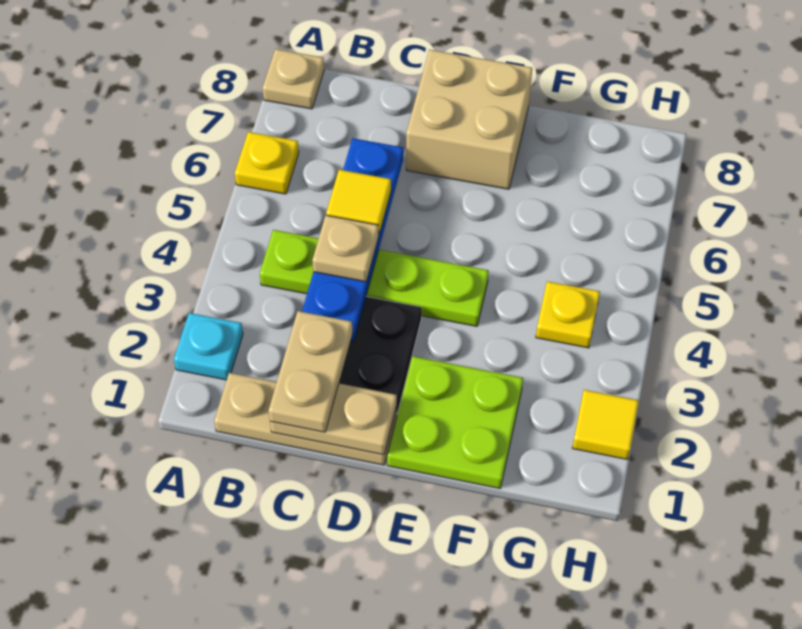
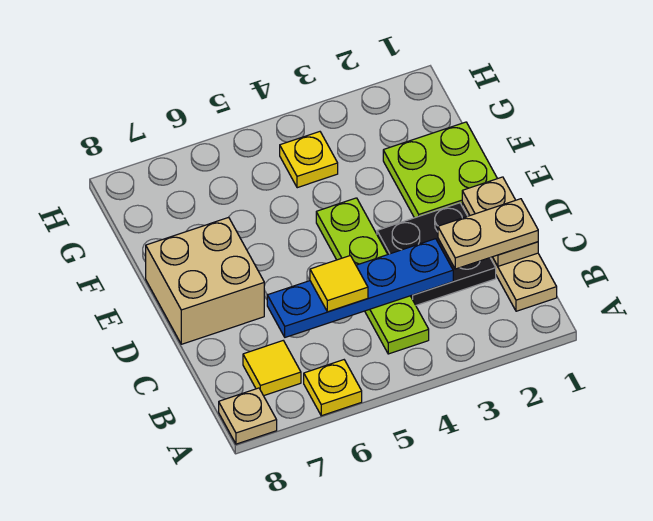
cyan plate A2 level 1 -> none
tan plate C4 level 3 -> none
yellow tile H2 level 1 -> yellow tile B7 level 1

